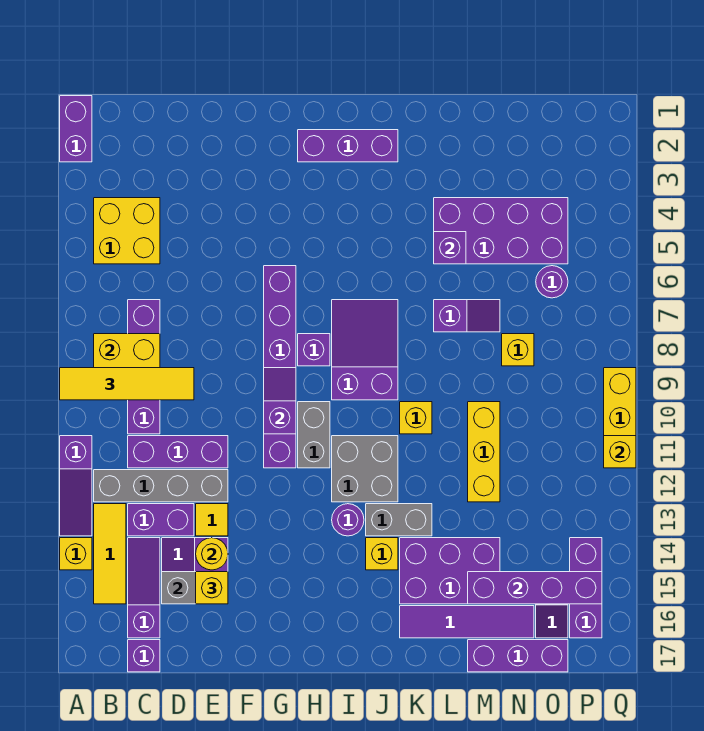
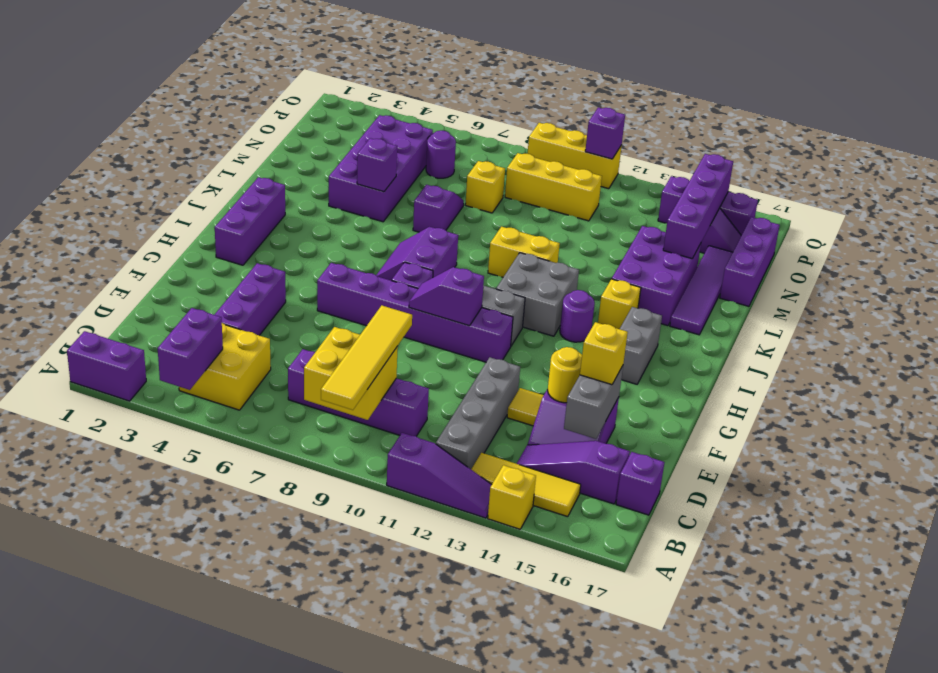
purple brick C11:E11 level 1 -> purple brick D4:F4 level 1
purple brick C13:D13 level 1 -> purple brick A4:B4 level 2
purple slope I7:J9 level 1 top 9 -> purple slope I7:J8 level 1 top 8
grey brick J13:K13 level 1 -> grey brick H15:I15 level 1
yellow brick K10 level 1 -> yellow brick K10:K11 level 1
yellow brick M10:M12 level 1 -> yellow brick O9:O11 level 1
yellow brick Q11 level 2 -> purple brick Q11 level 2

